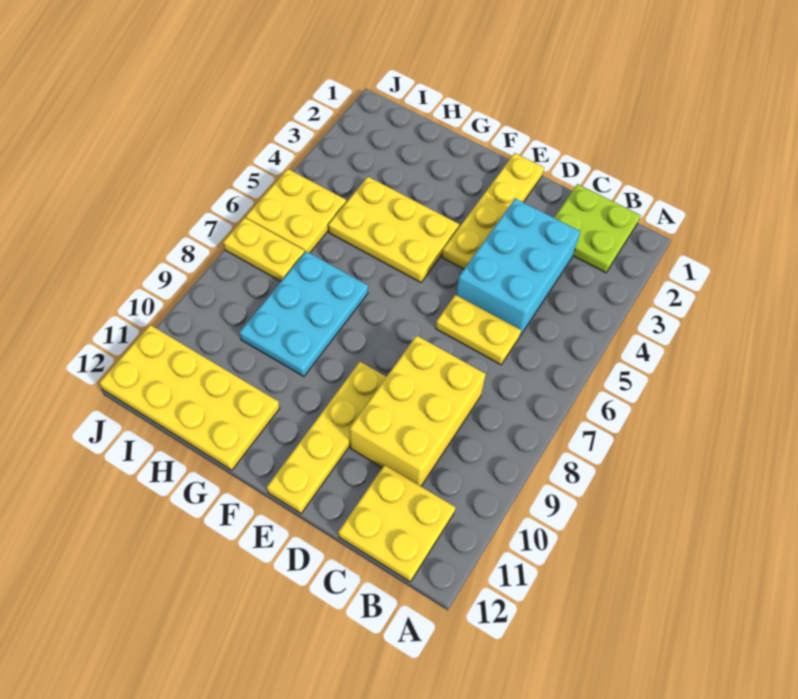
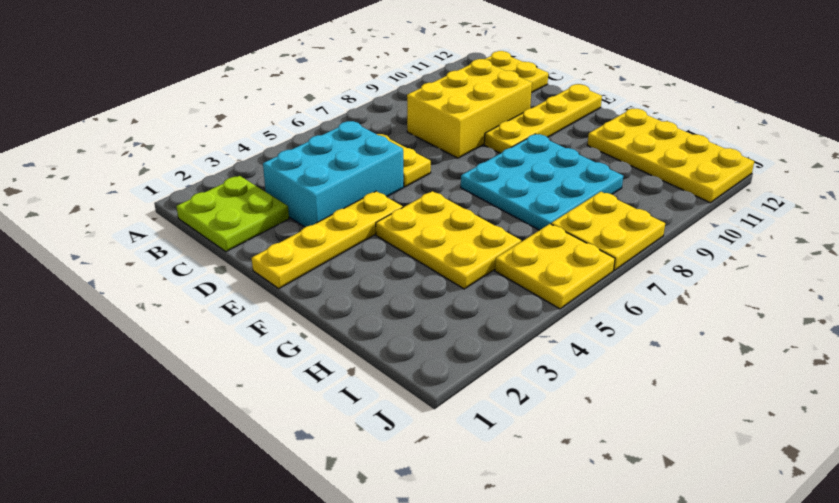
cyan plate G7:H9 level 1 -> cyan plate F7:H9 level 1
yellow plate I7:J7 level 1 -> yellow plate I7:J8 level 1

